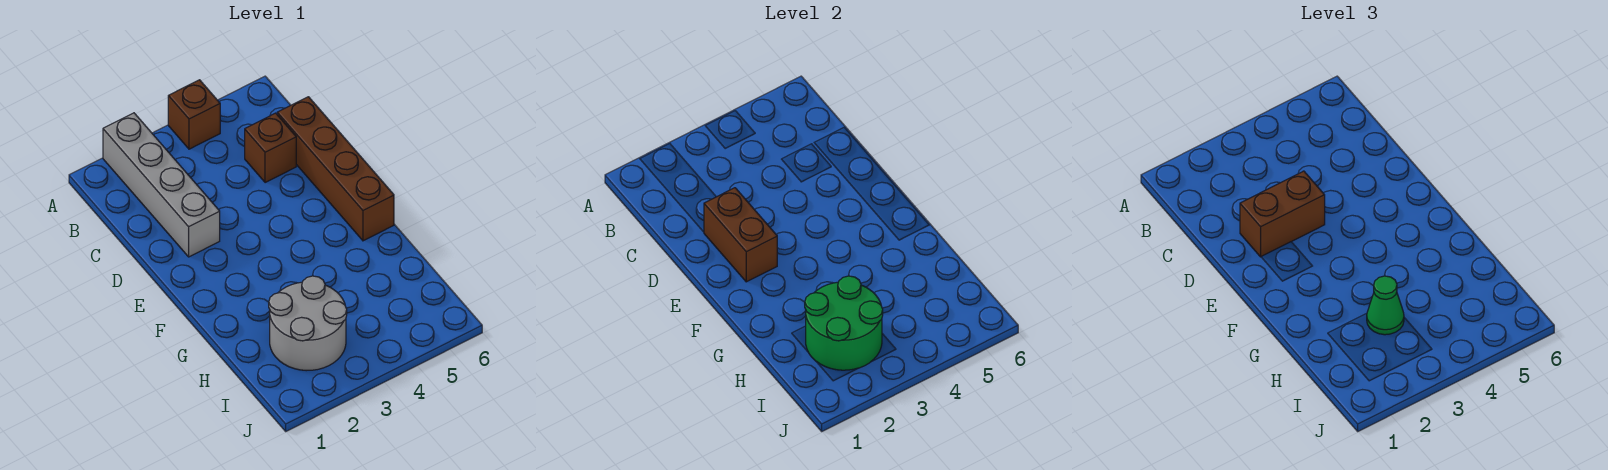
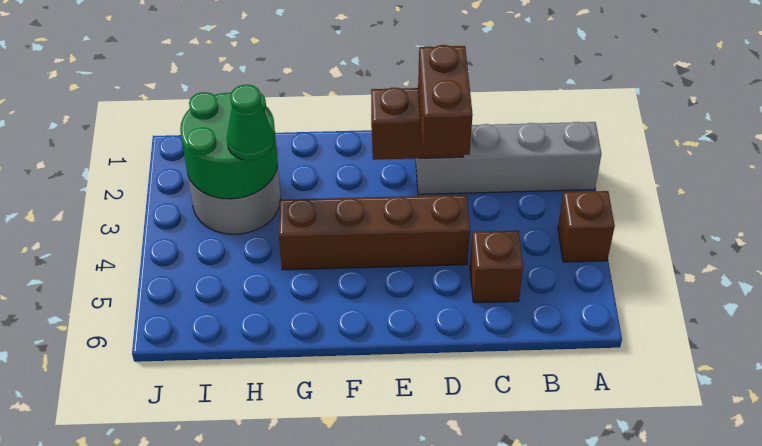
brown brick C6:F6 level 1 -> brown brick D4:G4 level 1

